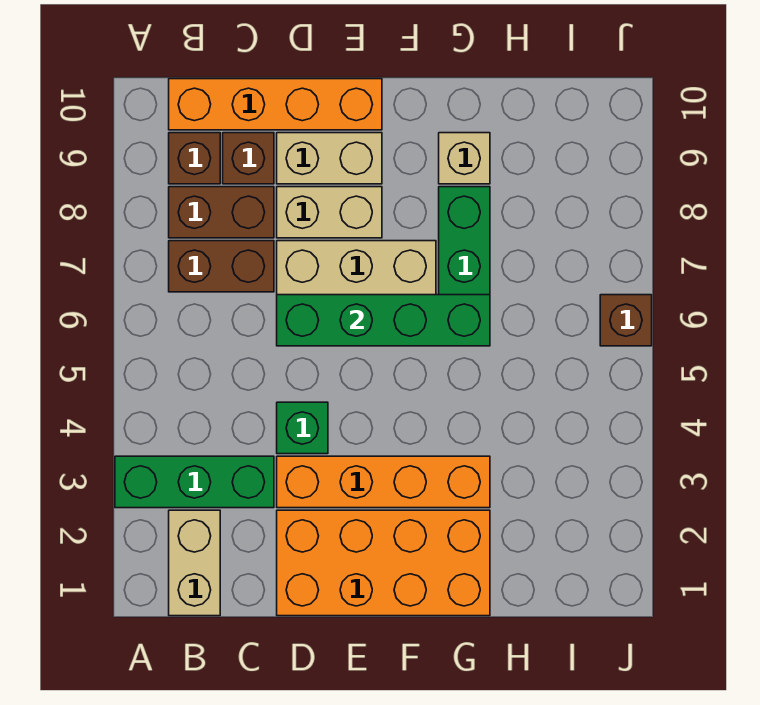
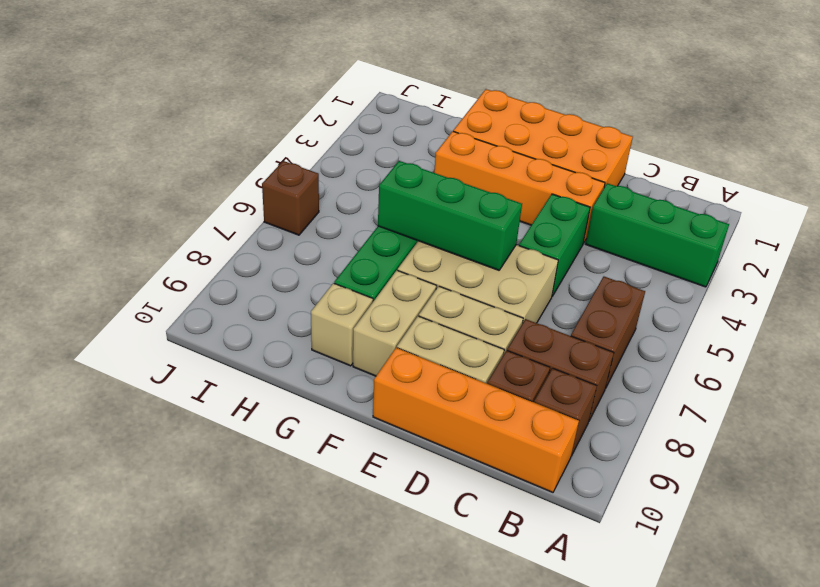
tan brick B1:B2 level 1 -> tan brick F8:F9 level 1
brown brick B7:C7 level 1 -> brown brick B6:B7 level 1
green brick D4 level 1 -> green brick D4:D5 level 1
green brick D6:G6 level 2 -> green brick E6:G6 level 2

